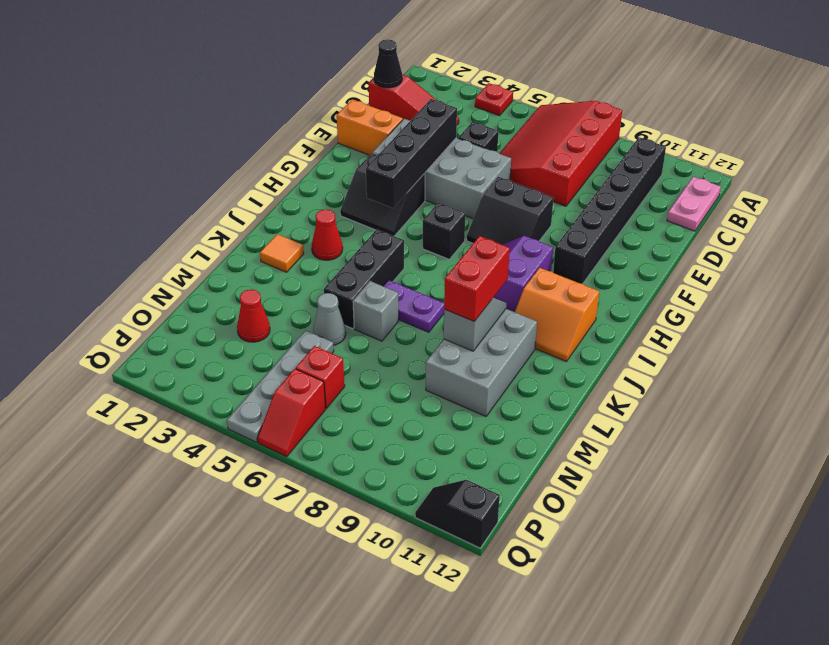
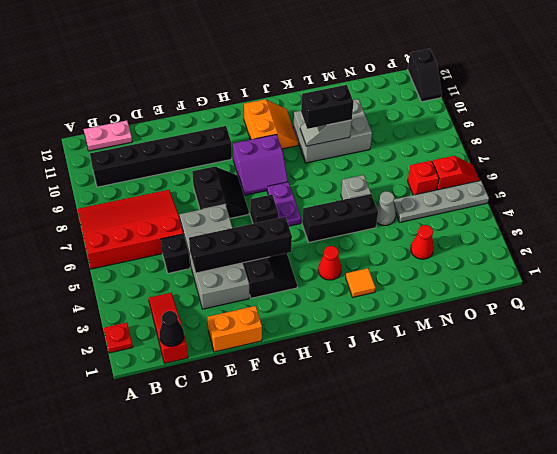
red plate A4 level 1 -> red plate A2 level 1
red slope A6:D8 level 1 top 8 -> red slope A6:D8 level 1 top 6
orange brick E1:E2 level 1 -> orange brick E1:F1 level 1
purple plate K6:K7 level 1 -> purple plate I6:I7 level 1
red brick K9:L9 level 3 -> black brick K9:L9 level 3

